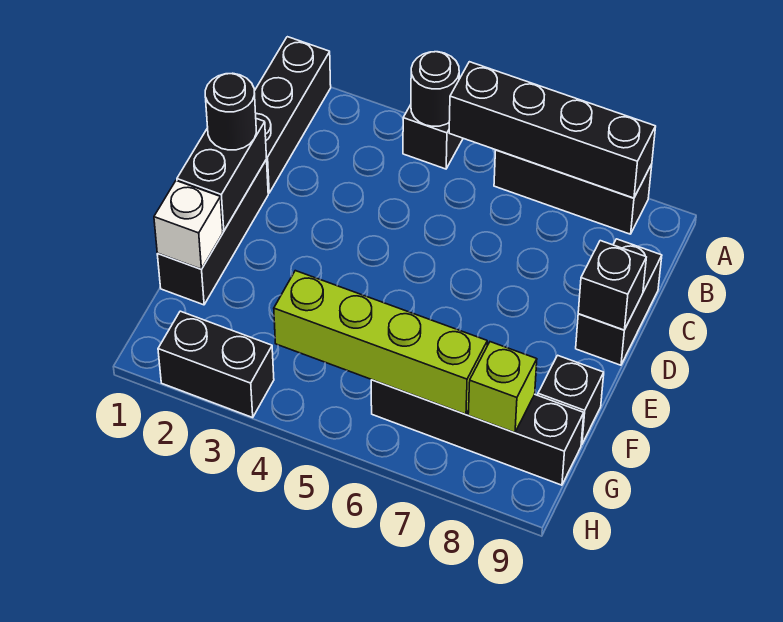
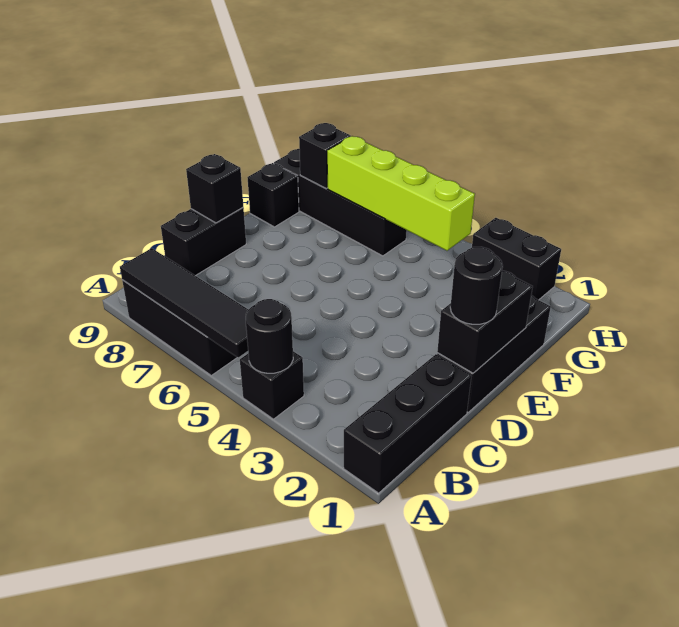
black brick A5:A8 level 2 -> black tile A5:A8 level 2
white brick F1 level 2 -> none
lime brick G8 level 2 -> black brick G8 level 2

